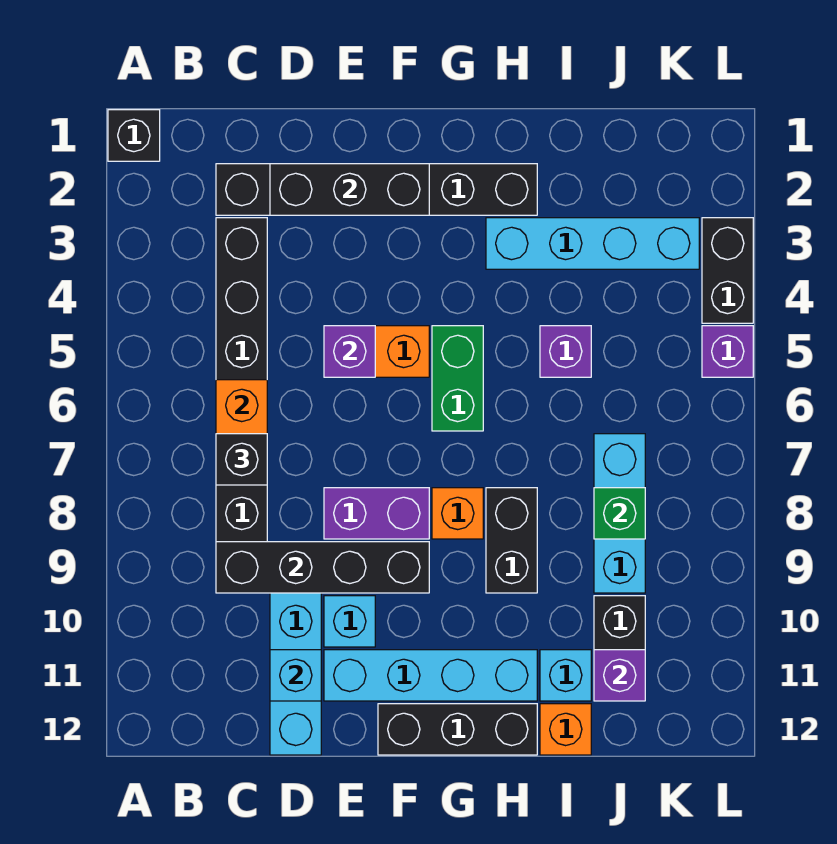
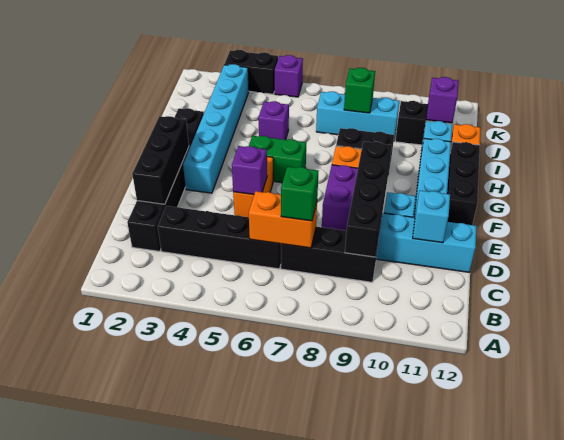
black brick A1 level 1 -> none
black brick C7 level 3 -> green brick C7 level 3
cyan brick H3:K3 level 1 -> cyan brick F3:K3 level 1

